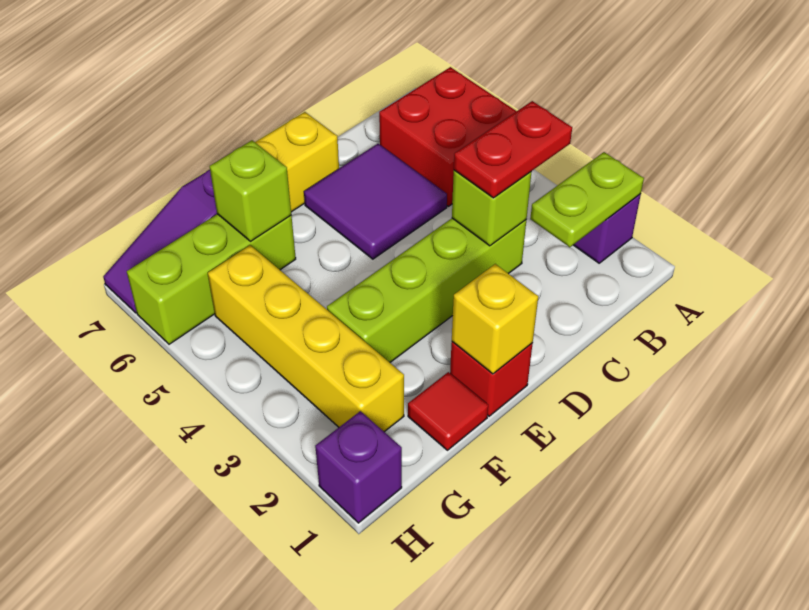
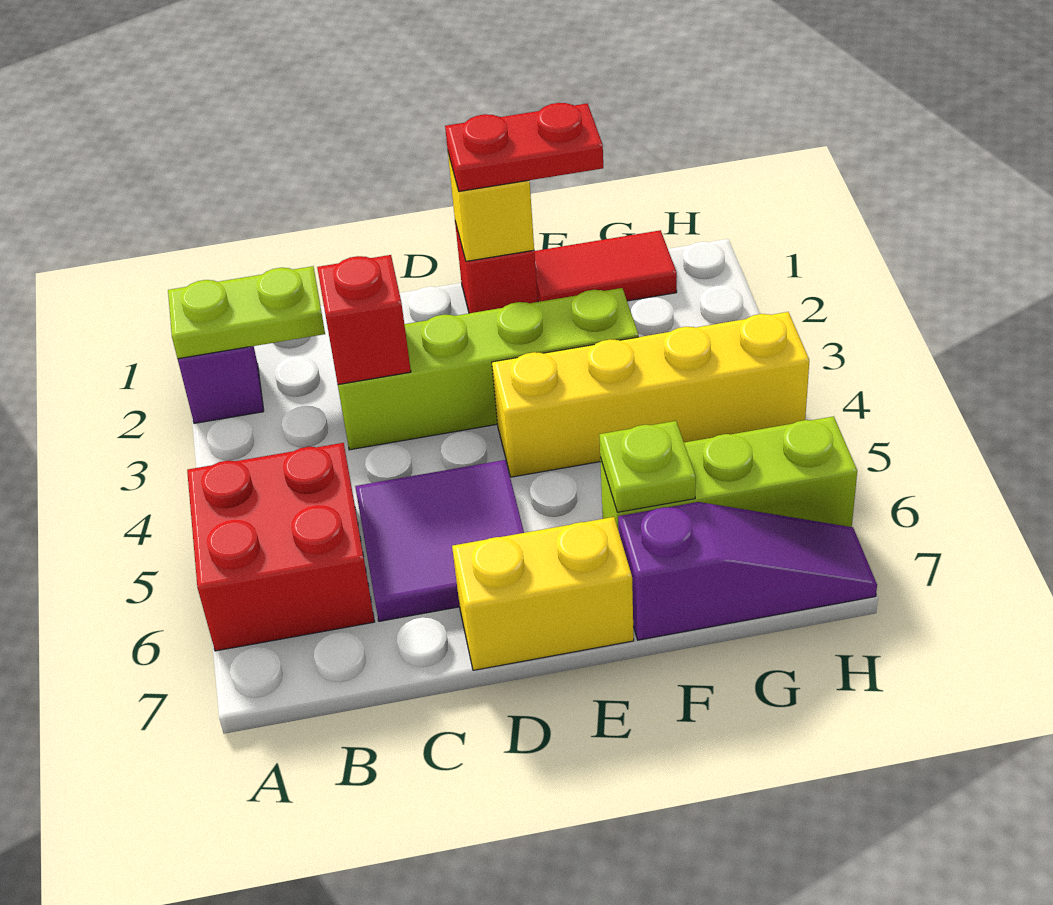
red plate B3:C3 level 3 -> red plate E1:F1 level 3
lime brick C3 level 2 -> red brick C3 level 2
red tile F1 level 1 -> red tile F1:G1 level 1
lime brick F6 level 2 -> lime plate F6 level 2
yellow brick G2:G5 level 1 -> yellow brick E4:H4 level 1
purple brick H1 level 1 -> none

